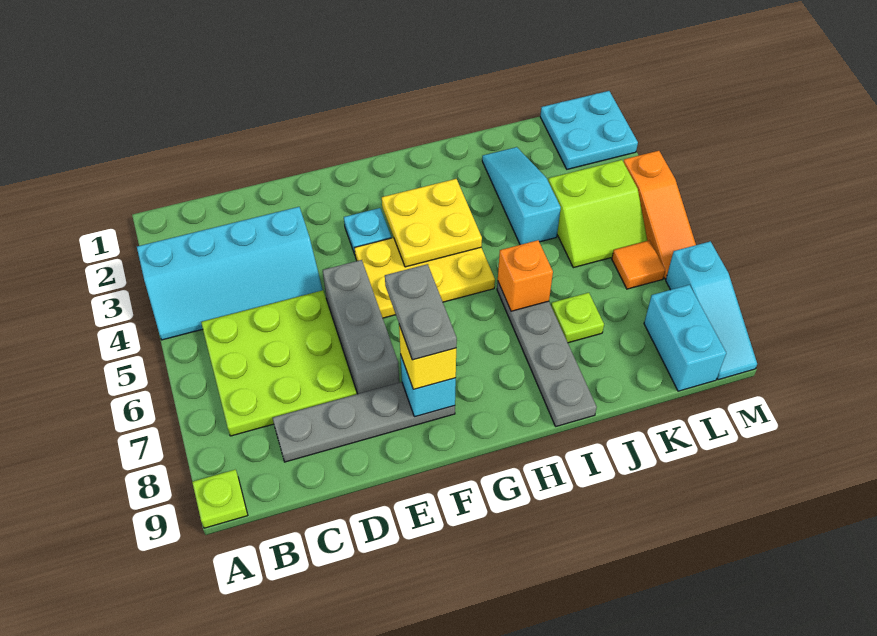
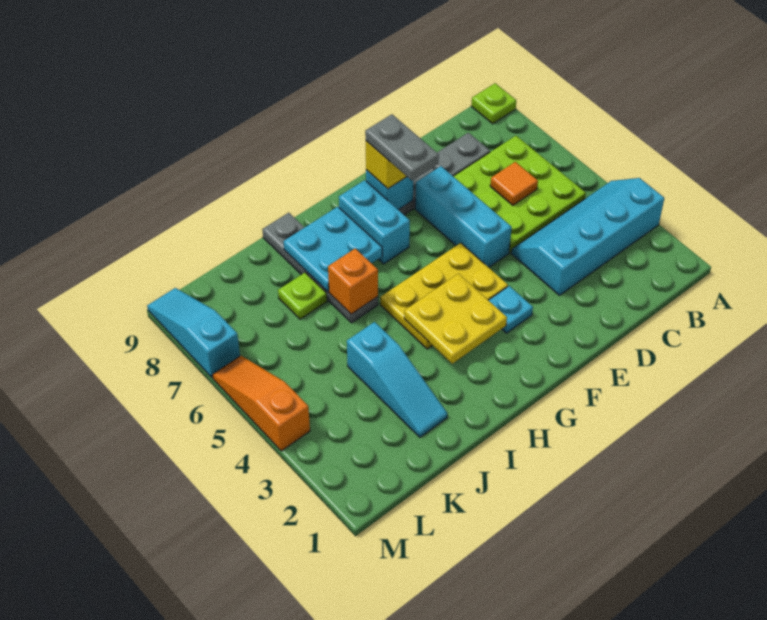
grey brick E5:E7 level 1 -> cyan brick E5:E7 level 1
lime slope K4:L5 level 1 top 4 -> none
cyan plate L1:M2 level 1 -> cyan plate H7:I8 level 2
orange tile L6 level 1 -> orange tile C6 level 2
cyan brick L8:L9 level 1 -> cyan brick G7:G8 level 1

